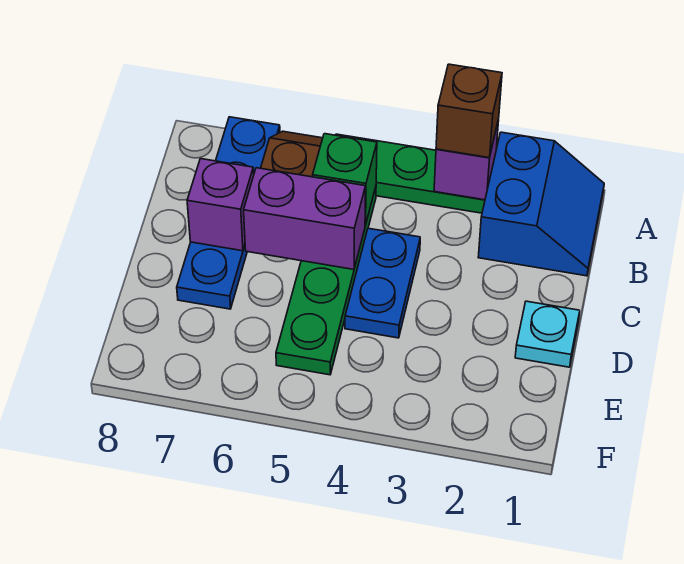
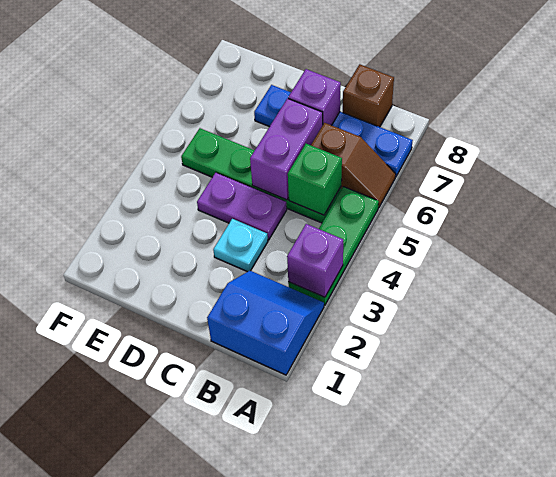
blue slope A1:B2 level 1 top 2 -> blue slope A1:B2 level 1 top 1
brown brick A3 level 3 -> brown brick B8 level 1
blue plate C4:D4 level 1 -> purple plate C4:D4 level 1
cyan plate D1 level 1 -> cyan plate C3 level 1

